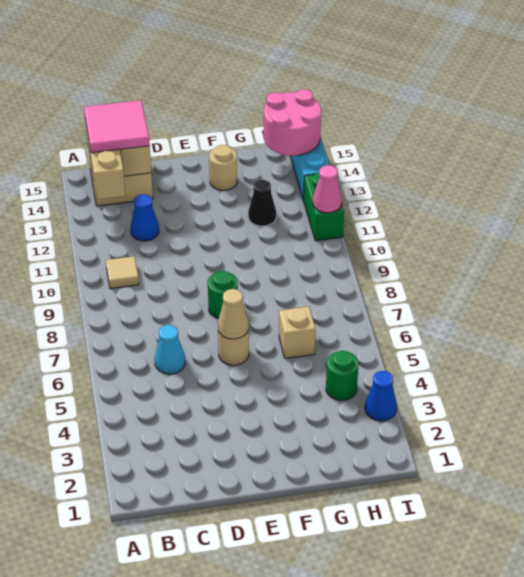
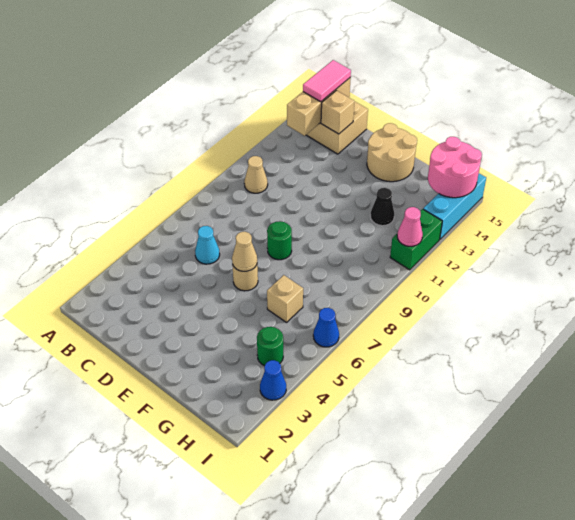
tan tile B10 level 1 -> tan cone B10 level 1
pink tile B14:C15 level 3 -> pink tile B14:B15 level 3
blue cone C12 level 1 -> blue cone I6 level 1
tan round brick F14 level 1 -> tan round brick E14:F15 level 1

